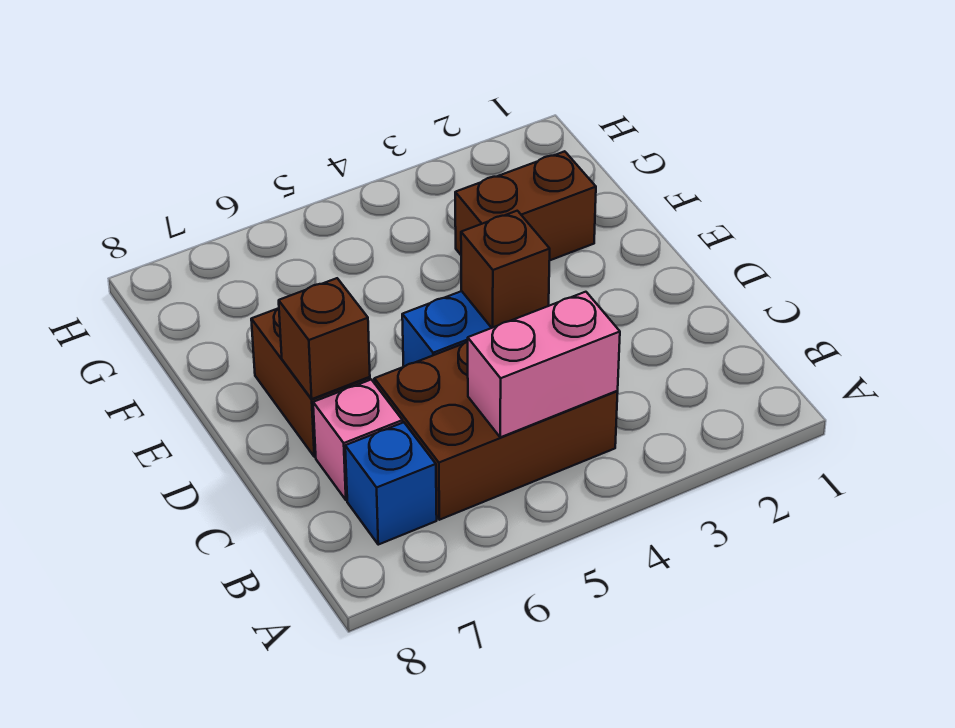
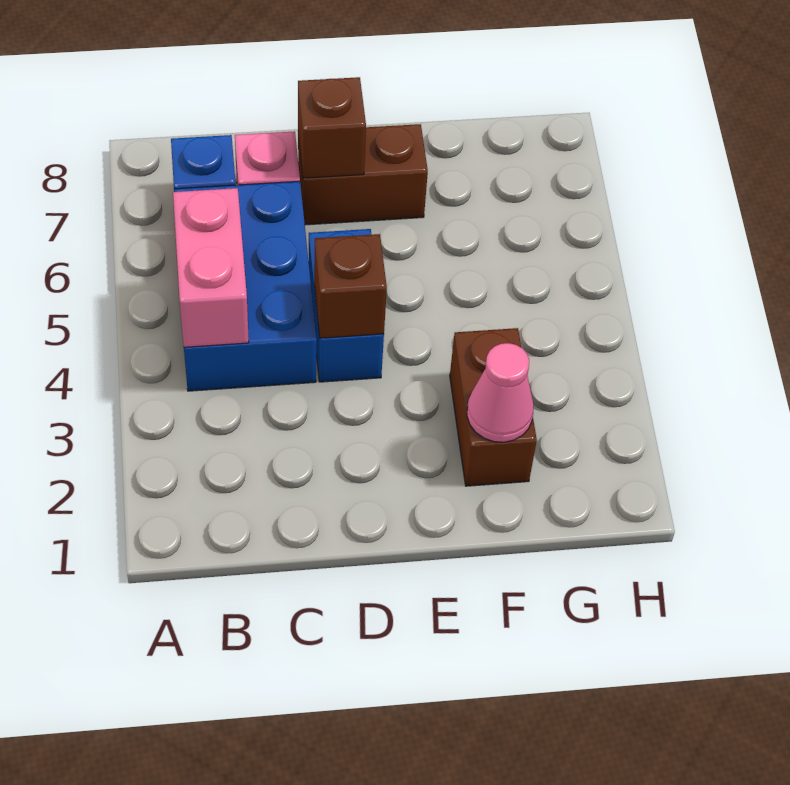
brown brick B4:C6 level 1 -> blue brick B4:C6 level 1
none -> pink cone F2 level 2

